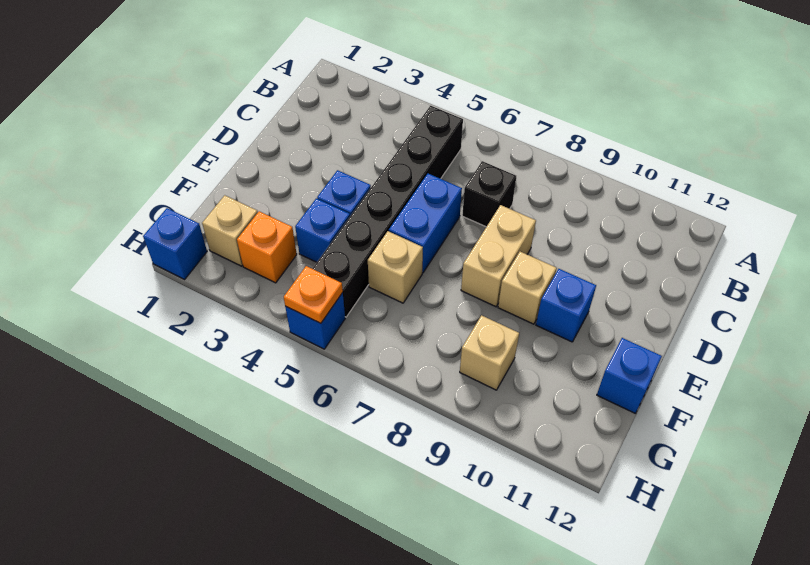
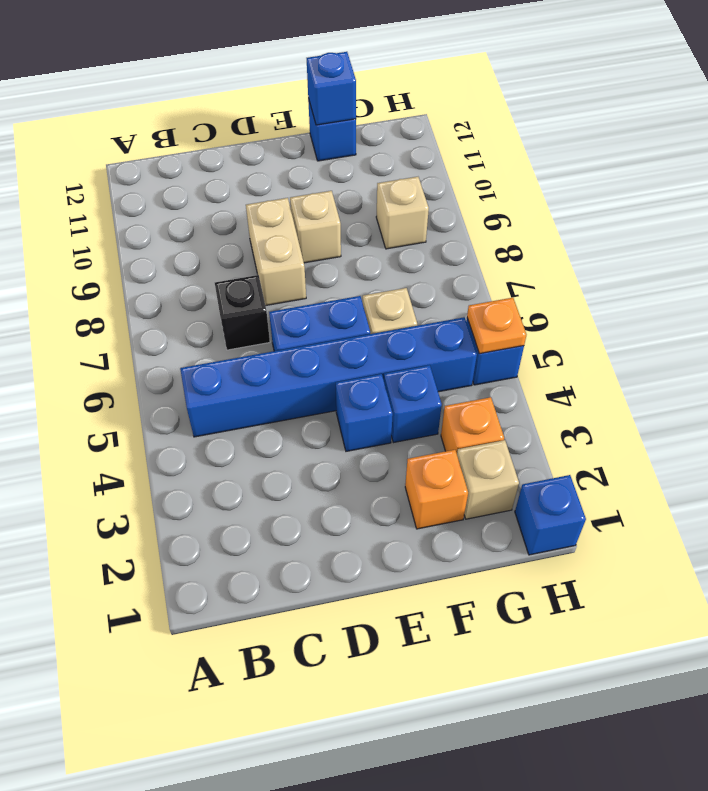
black brick B5:G5 level 1 -> blue brick B5:G5 level 1
tan brick D8:E8 level 1 -> tan brick D8:D9 level 1
blue brick E10 level 1 -> blue brick F12 level 2
none -> orange brick F2 level 1

